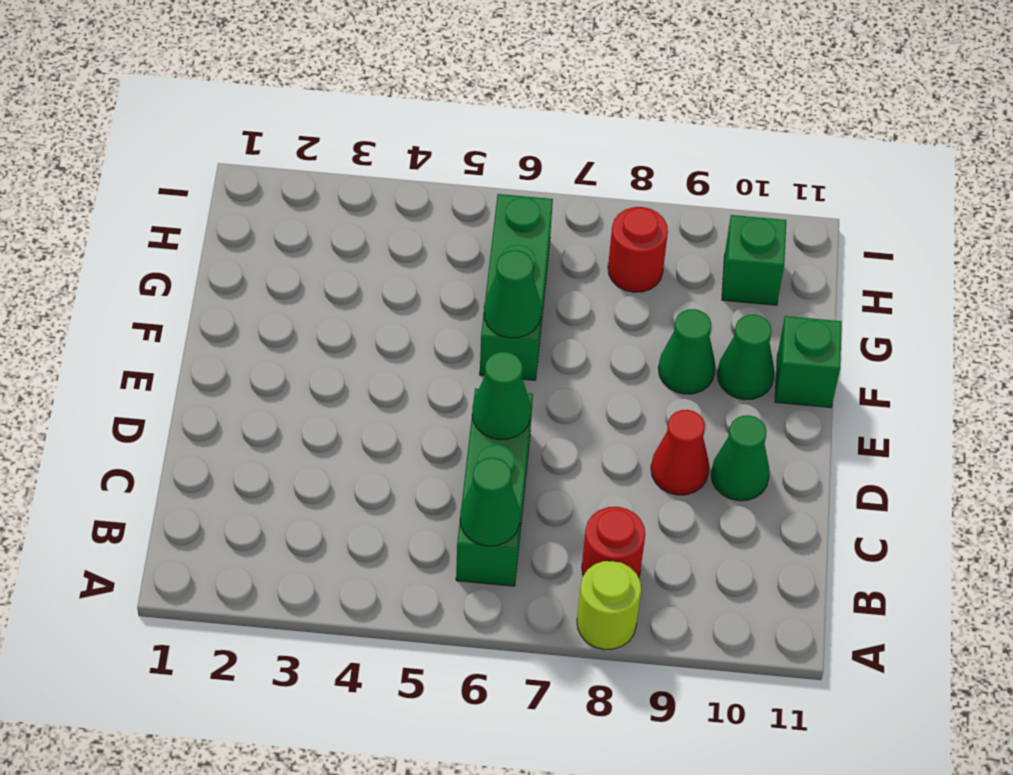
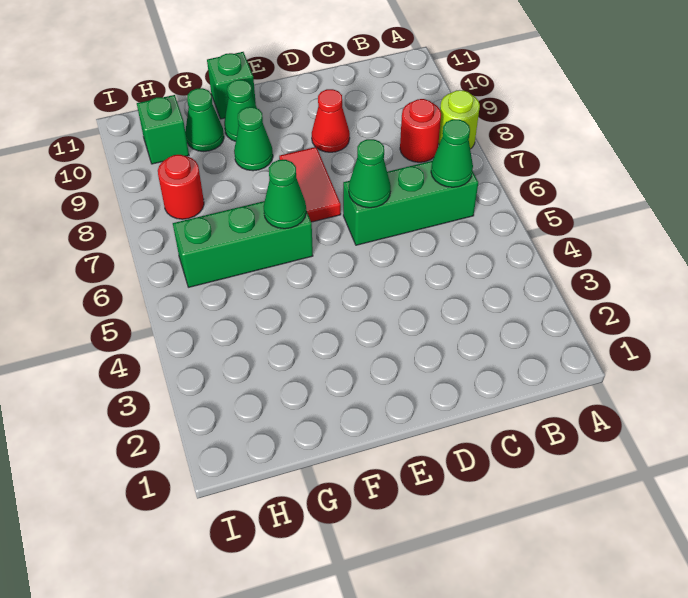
green cone D10 level 1 -> green cone G10 level 1
none -> red tile E7:E8 level 1

